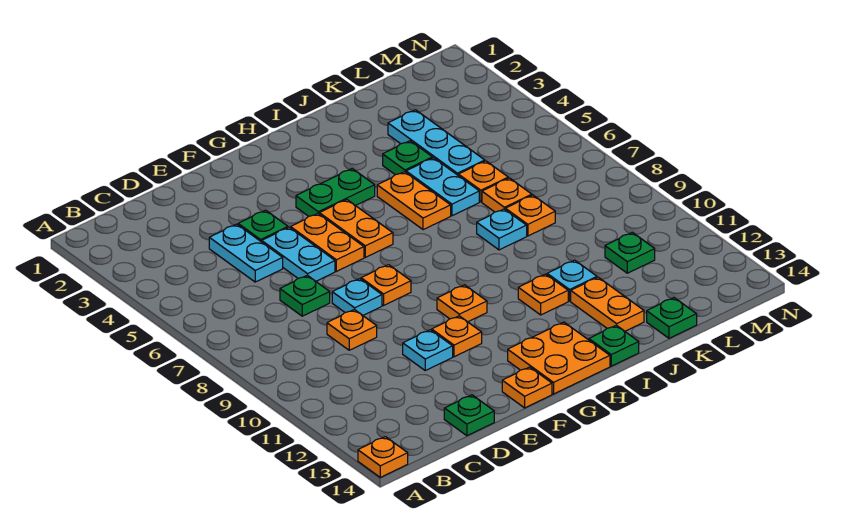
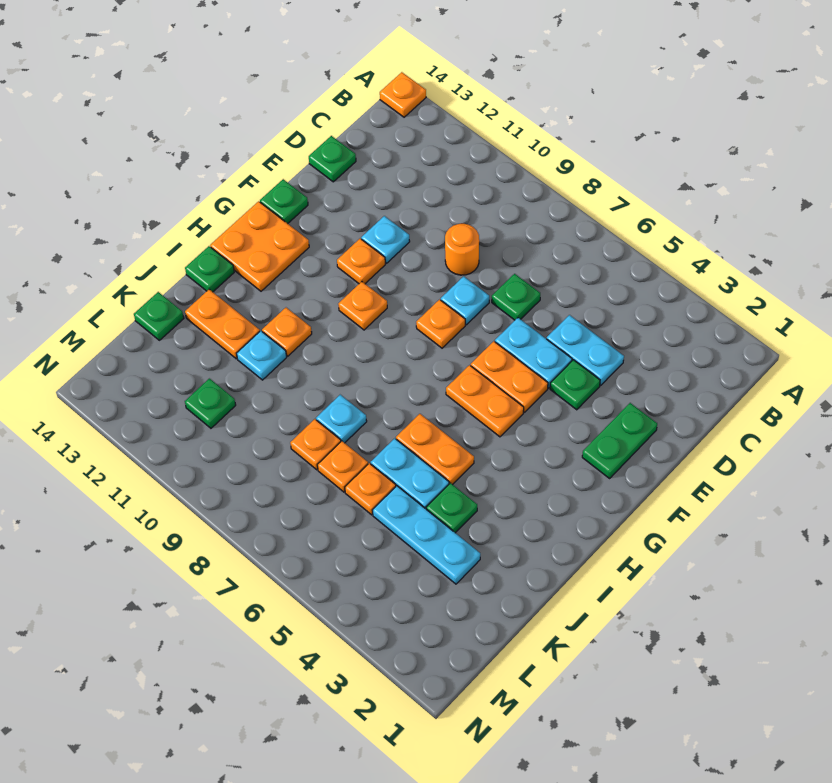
orange plate D9 level 1 -> orange round brick D9 level 1
orange plate F14 level 1 -> green plate F14 level 1
green plate G4:H4 level 1 -> green plate E2:F2 level 1

